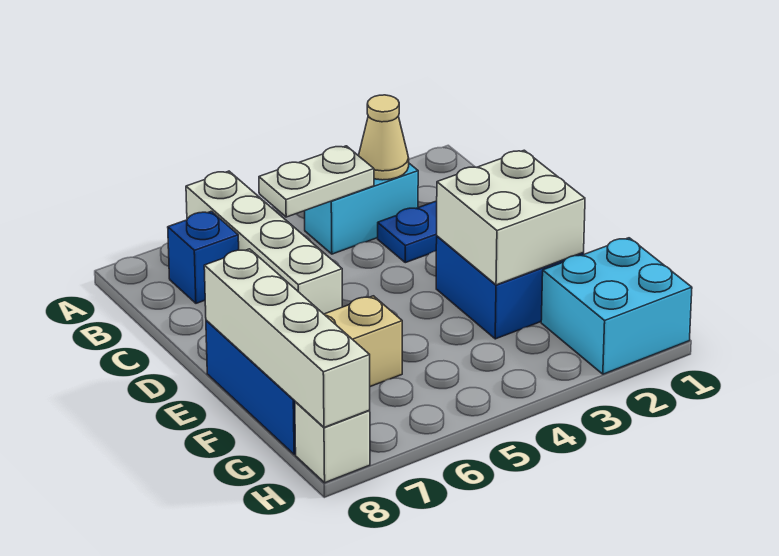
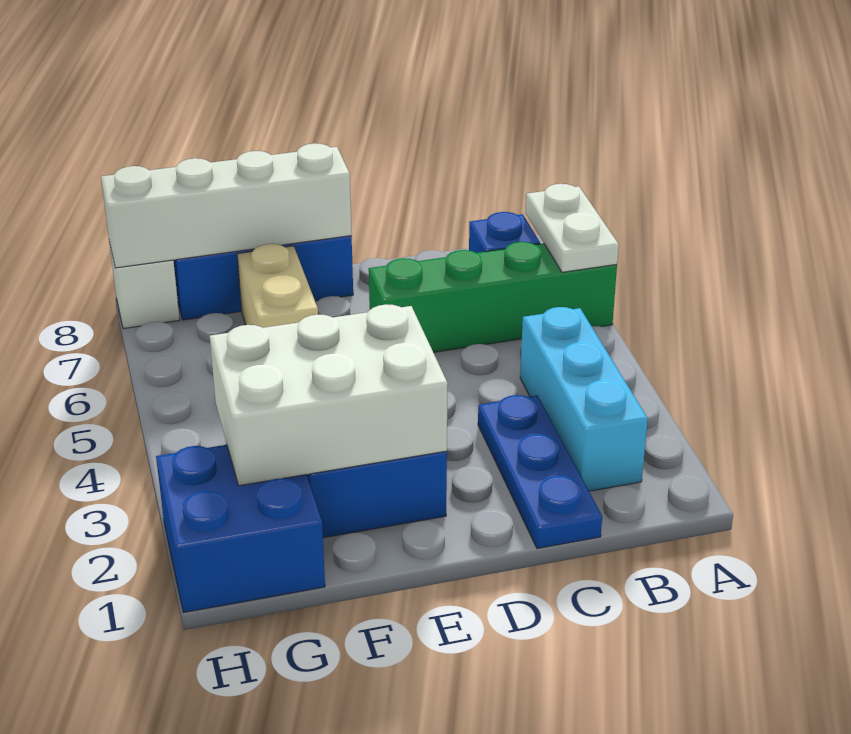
white brick A6:D6 level 1 -> green brick A6:D6 level 1
cyan brick B3:B4 level 1 -> cyan brick B2:B4 level 1
tan cone B3 level 2 -> none
white plate B4:B5 level 2 -> white plate A6:A7 level 2
white brick E2:F3 level 2 -> white brick E2:G3 level 2
cyan brick G1:H2 level 1 -> blue brick G1:H2 level 1

